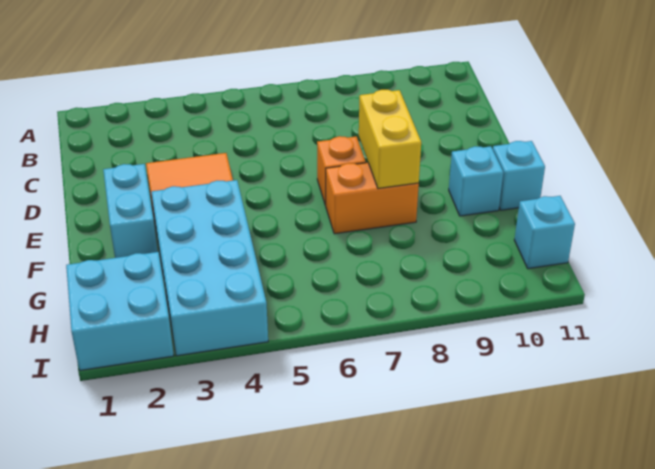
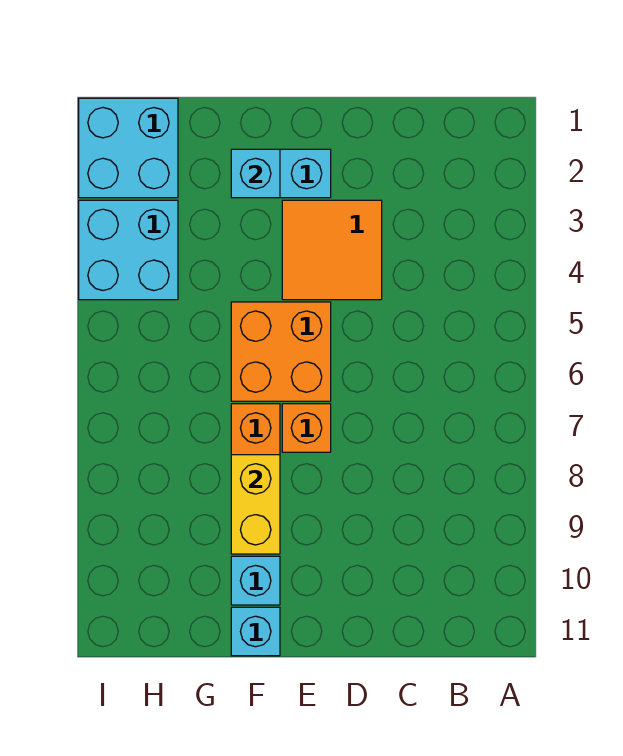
none -> orange brick E5:F6 level 1
yellow brick E8:F8 level 2 -> yellow brick F8:F9 level 2
cyan brick F3:I4 level 1 -> cyan brick H3:I4 level 1
cyan brick H11 level 1 -> cyan brick F2 level 2

